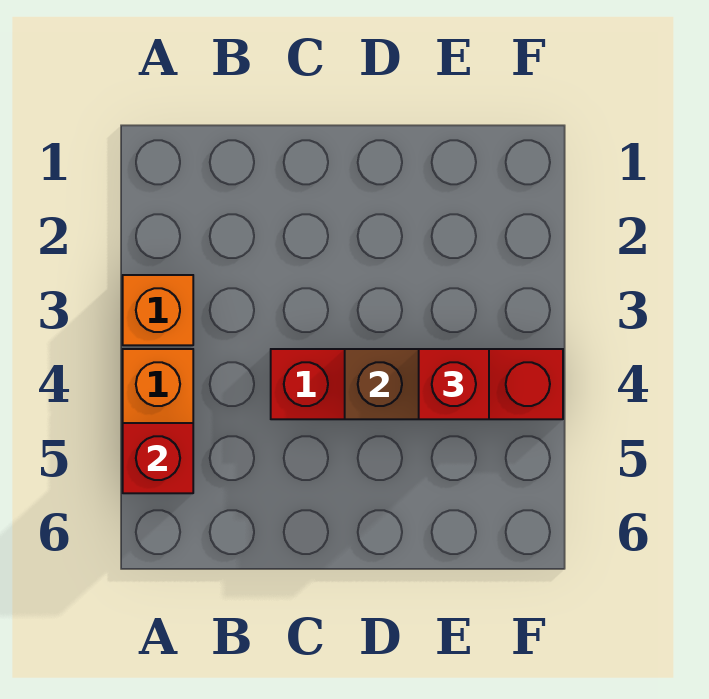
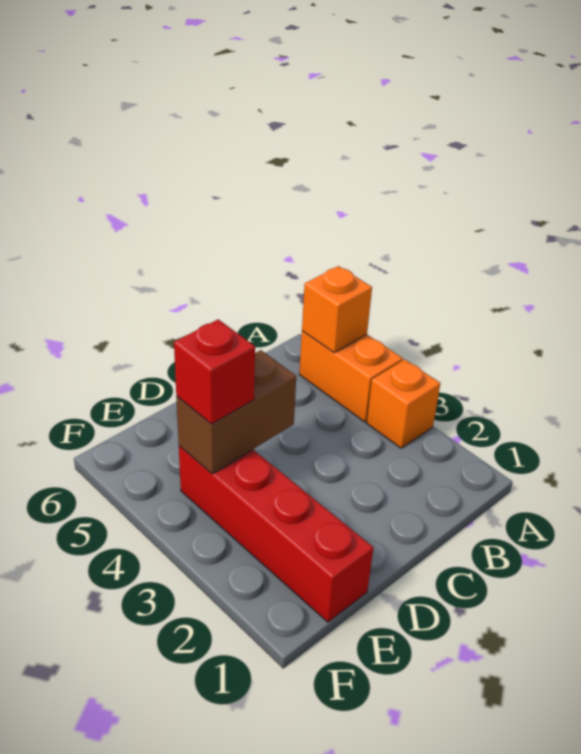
red brick A5 level 2 -> orange brick A5 level 2
red brick C4:F4 level 1 -> red brick E1:E4 level 1

